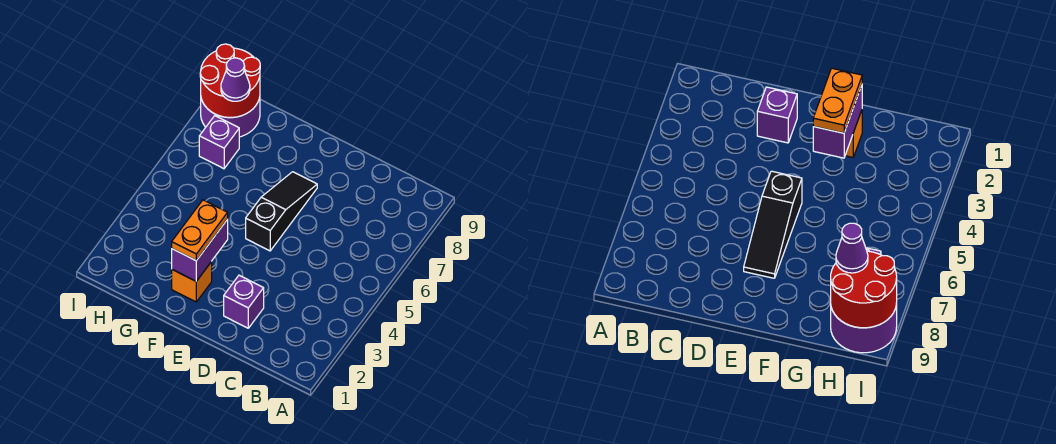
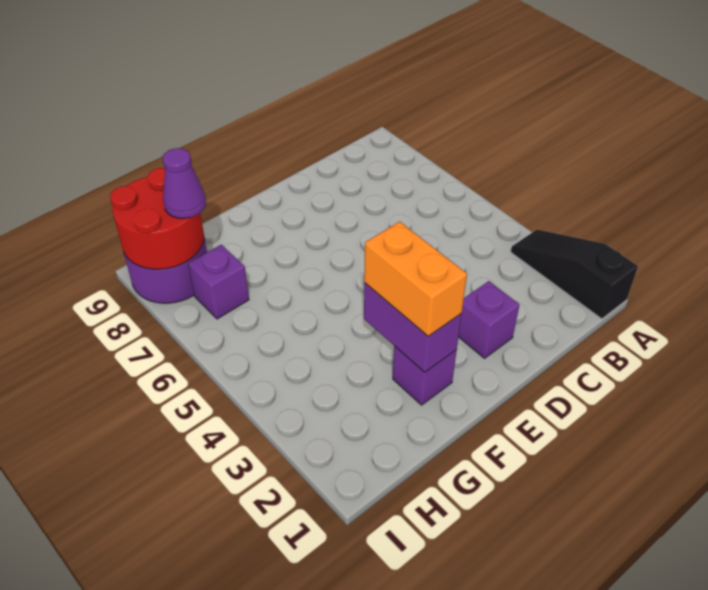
black slope E5:E7 level 1 top 5 -> black slope A1:A3 level 1 top 1
orange brick F2 level 1 -> purple brick F2 level 1
orange plate F2:F3 level 3 -> orange brick F2:F3 level 3

